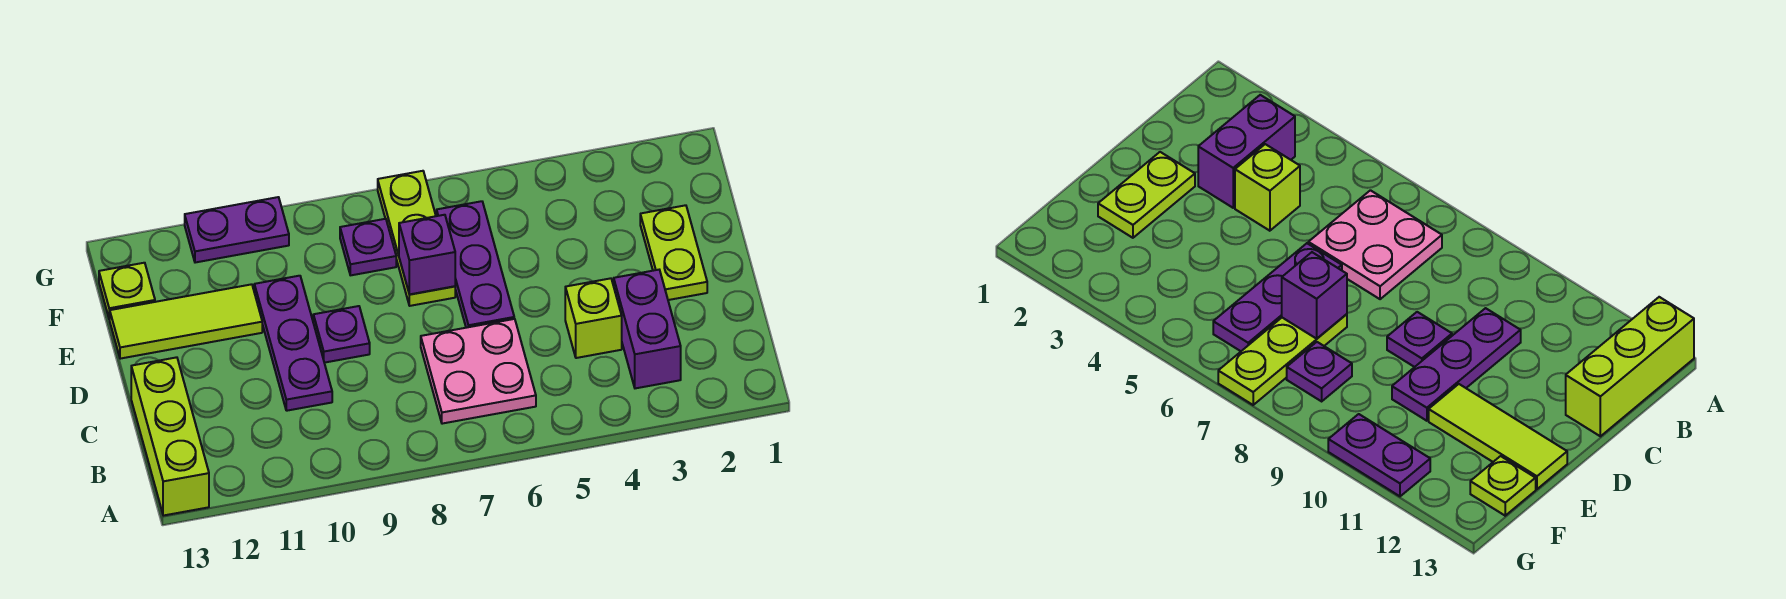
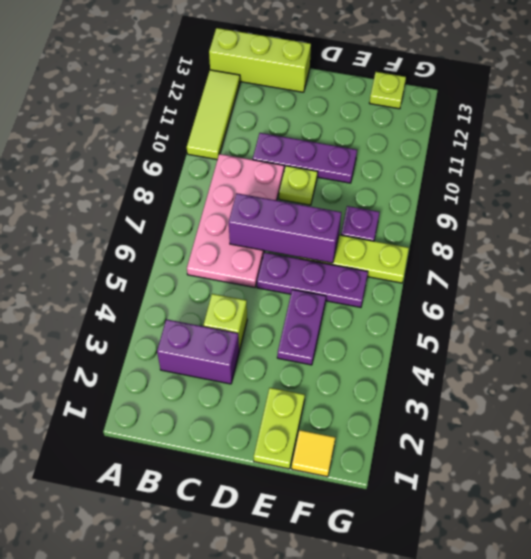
pink plate B6:C7 level 1 -> pink plate B6:C9 level 1
lime plate D2:E2 level 1 -> lime plate E1:E2 level 1
purple plate D9 level 1 -> lime plate D9 level 1
purple brick E7 level 2 -> purple brick C7:E7 level 2
lime tile E11:E13 level 1 -> lime tile A10:A12 level 1
none -> yellow tile F1 level 1
purple plate G10:G11 level 1 -> purple plate E4:E5 level 1

